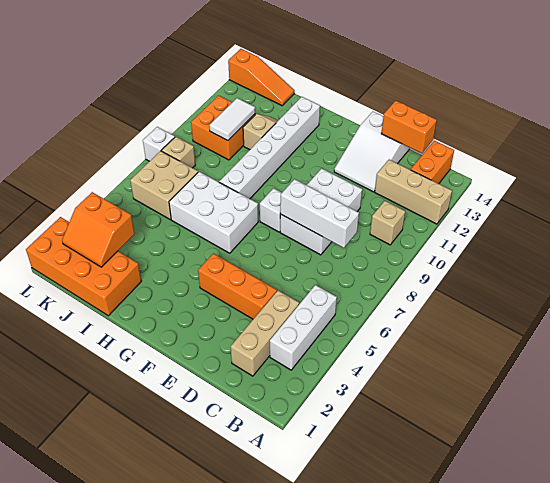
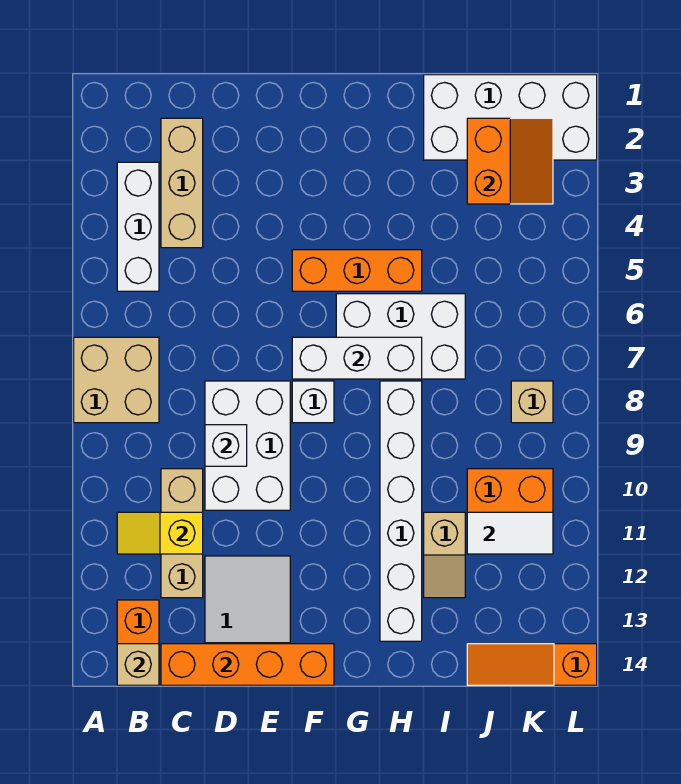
tan brick A12:C12 level 1 -> tan brick C10:C12 level 1
tan brick B10 level 1 -> tan brick B14 level 2
none -> yellow slope B11:C11 level 2 top C
white brick C8:E8 level 2 -> white brick F7:H7 level 2
orange brick C14:D14 level 2 -> orange brick C14:F14 level 2
orange brick D4:F4 level 1 -> orange brick F5:H5 level 1
orange brick I1:L2 level 1 -> white brick I1:L2 level 1
orange slope J2:K3 level 2 top 3 -> orange slope J2:K3 level 2 top J
tan brick J6:K7 level 1 -> tan brick A7:B8 level 1
white tile J10:J11 level 2 -> white tile J11:K11 level 2
white brick L8 level 1 -> white brick D9 level 2

